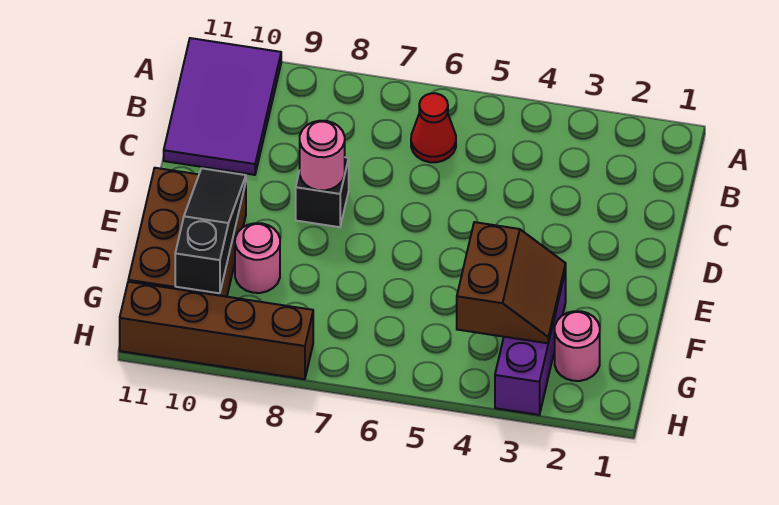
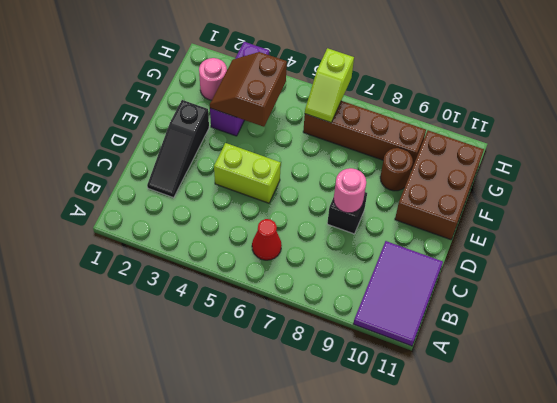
none -> lime brick D4:D5 level 1
black slope E10:G10 level 2 top G -> black slope C2:E2 level 1 top E
pink round brick F9 level 1 -> brown round brick F9 level 1
none -> lime slope G6:H6 level 2 top H
brown brick H8:H11 level 1 -> brown brick G6:G9 level 1

